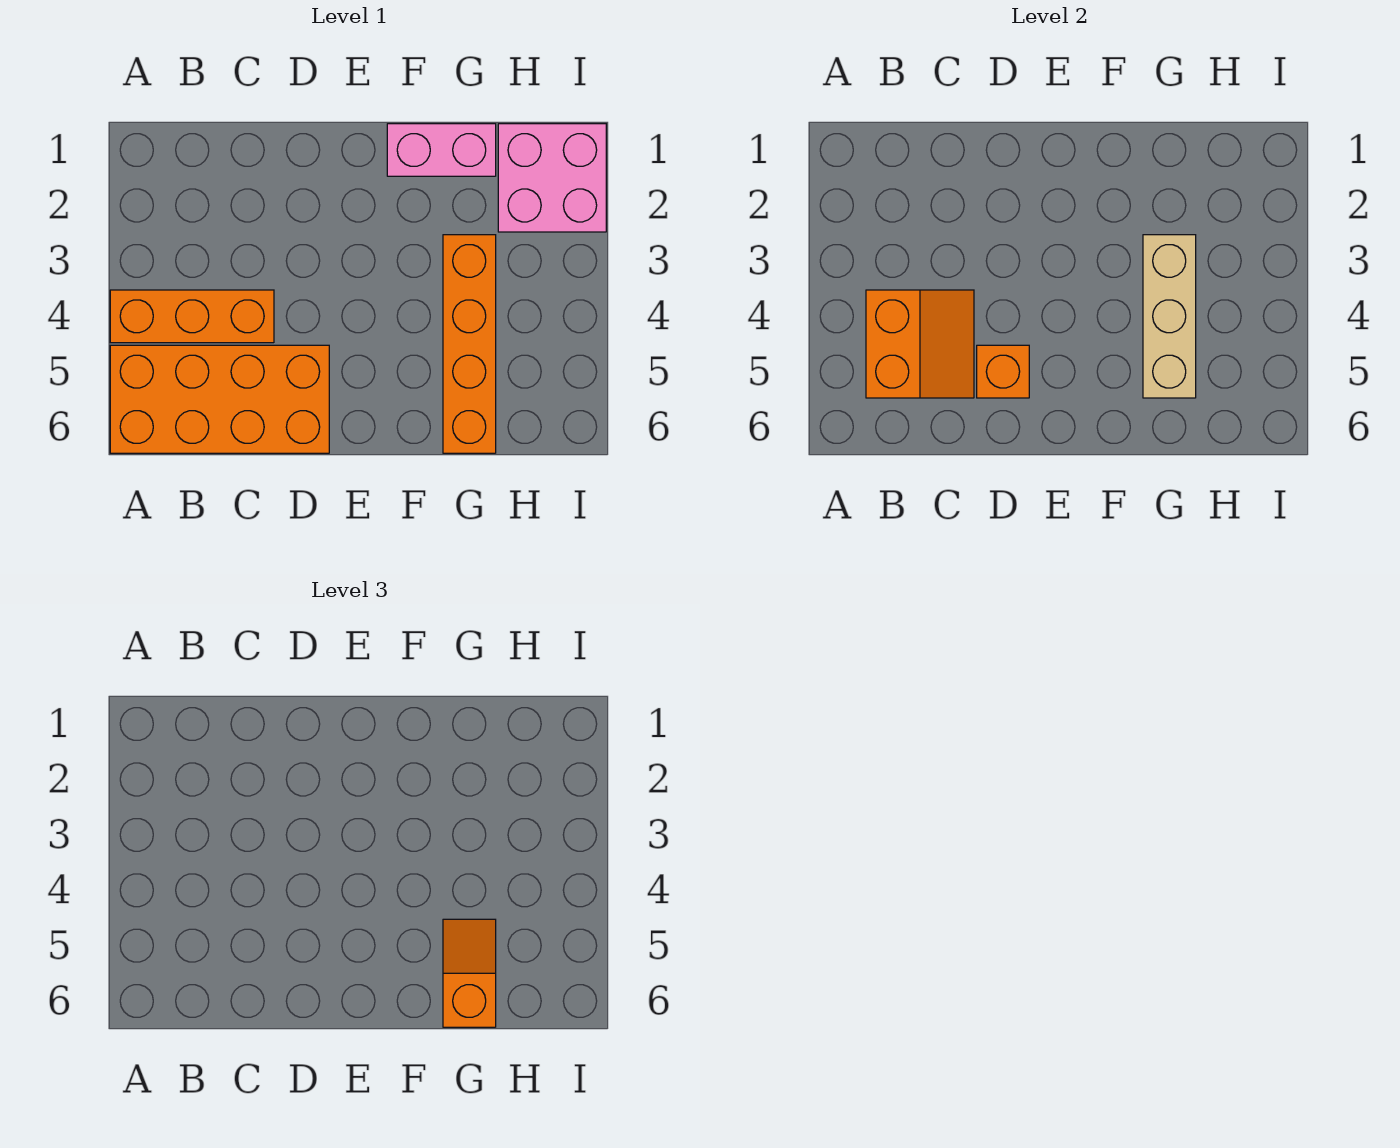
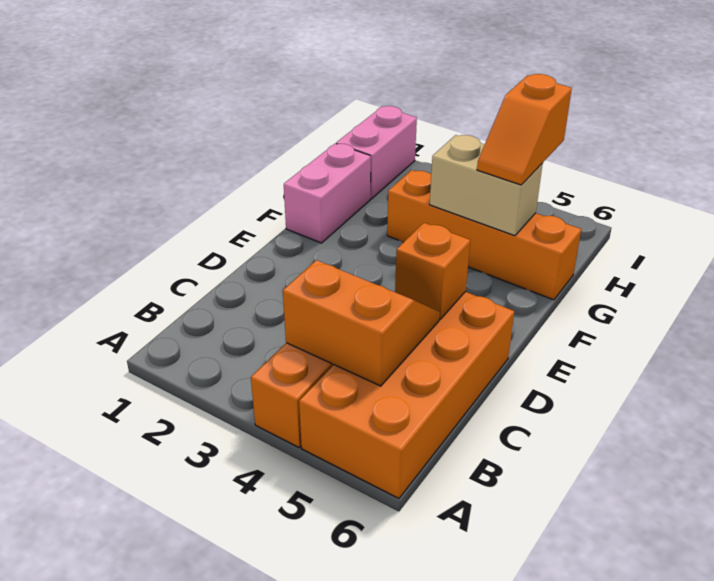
tan brick G3:G5 level 2 -> tan brick G4:G5 level 2
orange slope G5:G6 level 3 top 6 -> orange slope G5:H5 level 3 top H
pink brick H1:I2 level 1 -> pink brick H1:I1 level 1

